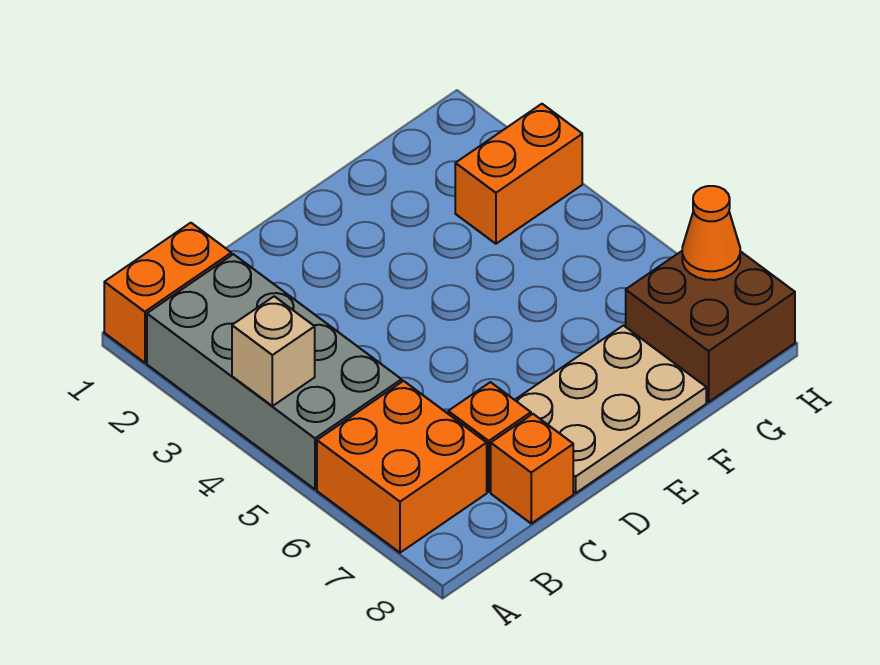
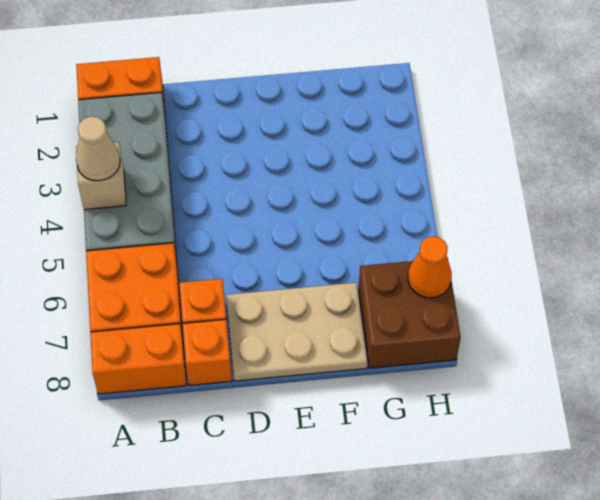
none -> tan cone A4 level 3
orange brick G3:H3 level 1 -> orange brick A8:B8 level 1

